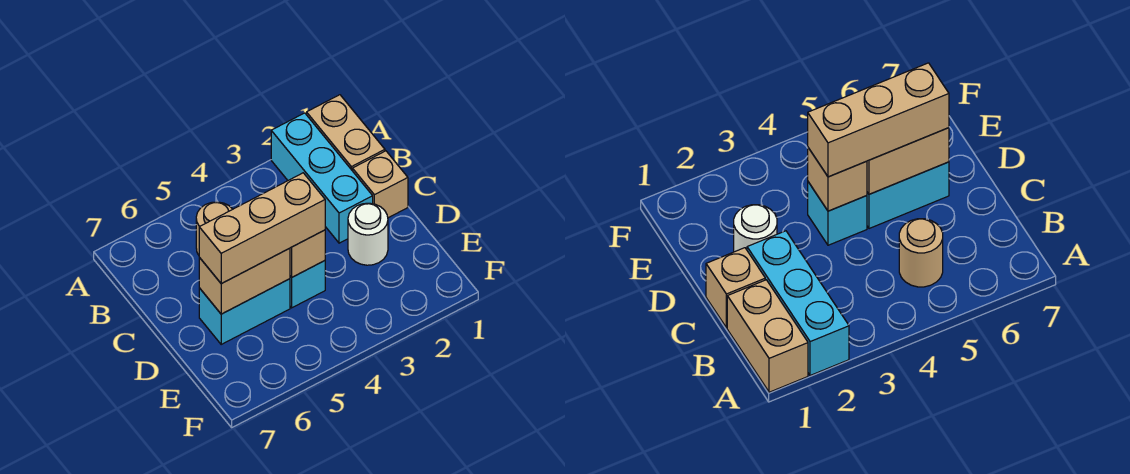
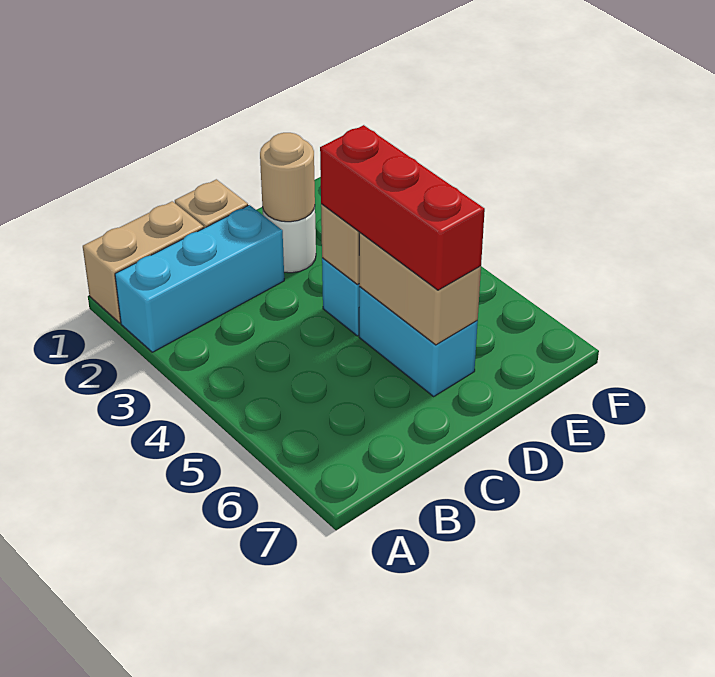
tan round brick B5 level 1 -> tan round brick D2 level 2
tan brick D4:D6 level 3 -> red brick D4:D6 level 3

